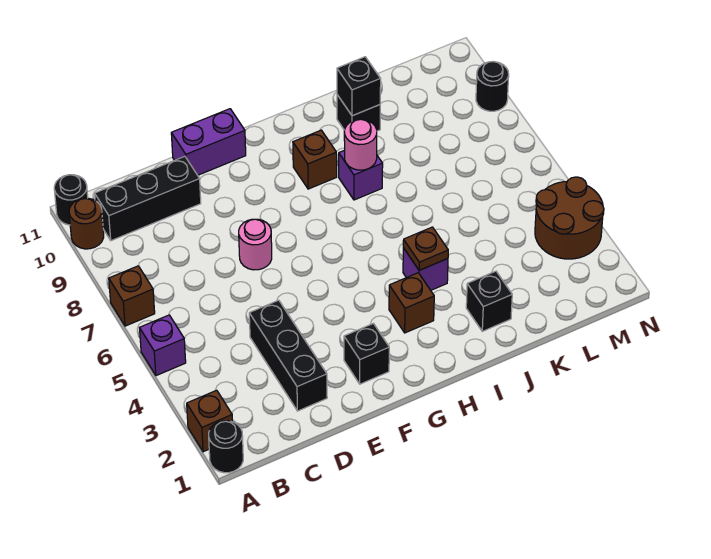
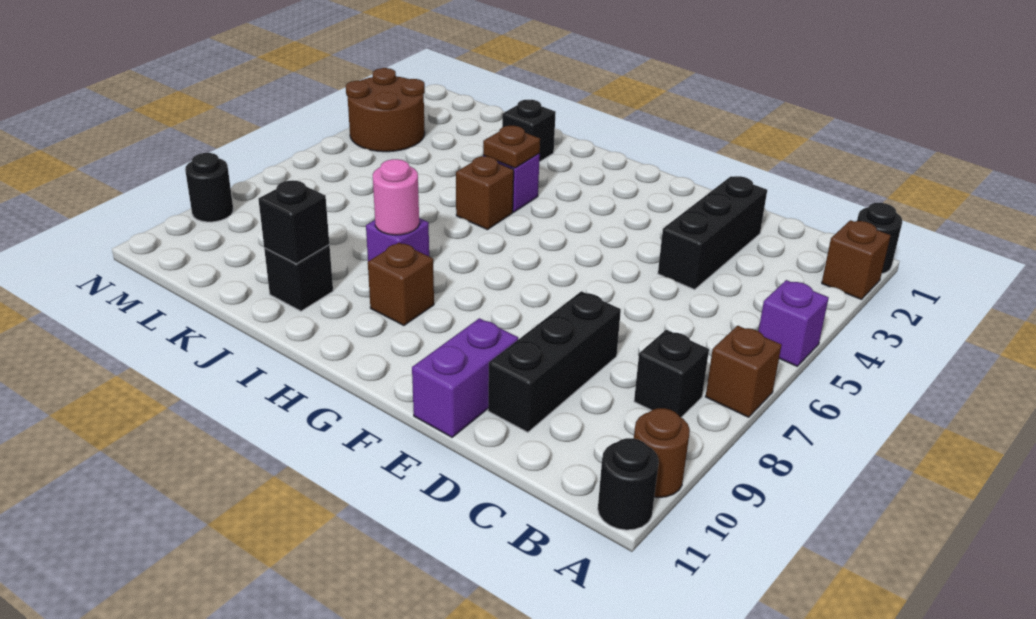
black brick B10:D10 level 1 -> black brick D8:D10 level 1
pink round brick E7 level 1 -> none
purple brick E11:F11 level 1 -> purple brick E10:E11 level 1
black brick F2 level 1 -> black brick B8 level 1
brown brick H3 level 1 -> brown brick I5 level 1

